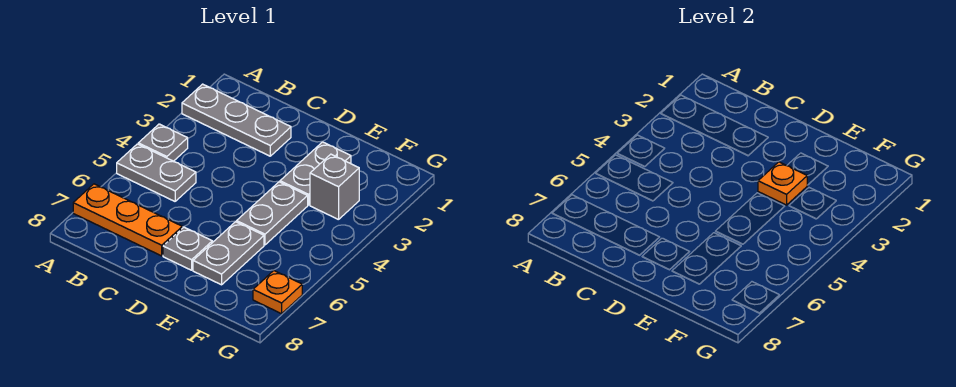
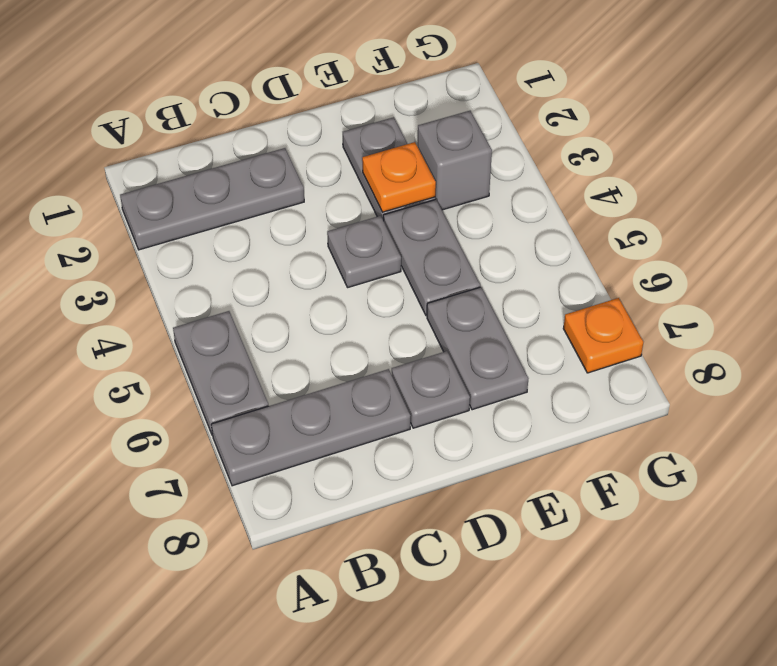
grey plate A4 level 1 -> grey plate D4 level 1
grey plate A5:B5 level 1 -> grey plate A5:A6 level 1
orange plate A7:C7 level 1 -> grey plate A7:C7 level 1

